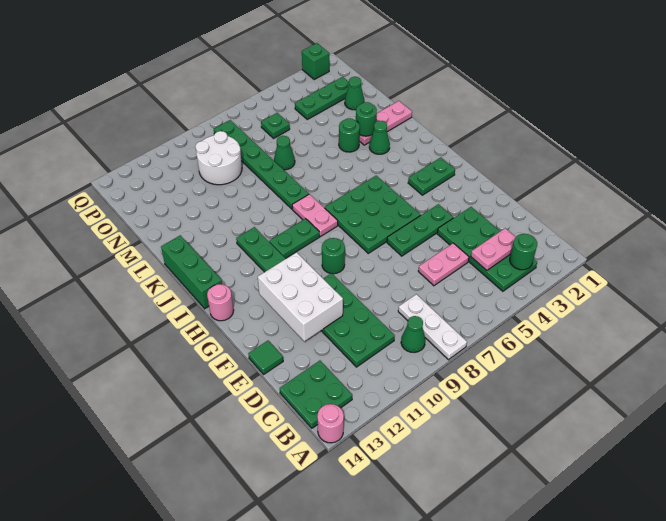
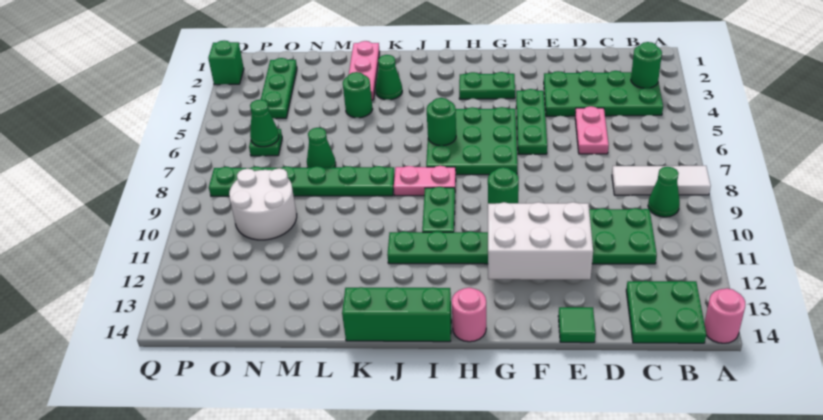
white plate A8:C8 level 1 -> white tile A8:C8 level 1
pink plate C3:C4 level 2 -> none
green plate H2:H3 level 1 -> green plate G3:H3 level 1
green round brick L3 level 2 -> green round brick I6 level 2
green cone N2 level 1 -> green cone O6 level 2

